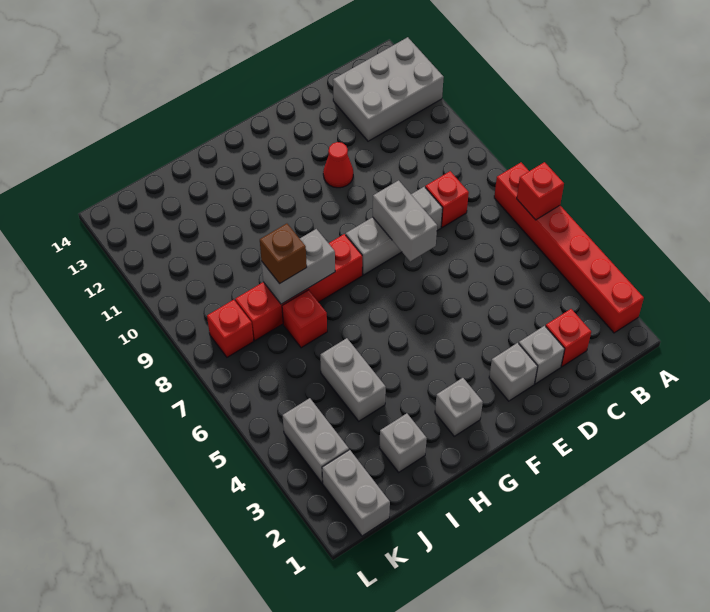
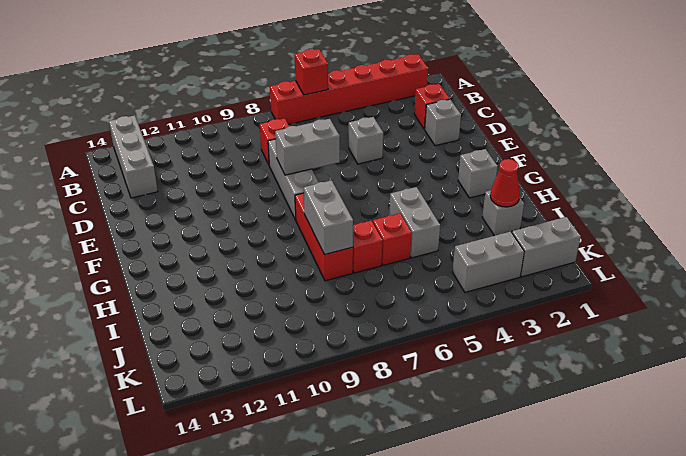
grey brick A12:C13 level 1 -> grey brick A13:C13 level 1
grey brick E2 level 1 -> grey brick D5 level 1
red cone E11 level 1 -> red cone I2 level 2
red brick G8:J8 level 1 -> red brick G8:I8 level 1
grey brick I4:I5 level 1 -> grey brick H5:I5 level 1
brown brick I8 level 3 -> none
red brick K8 level 1 -> red brick I6 level 1

